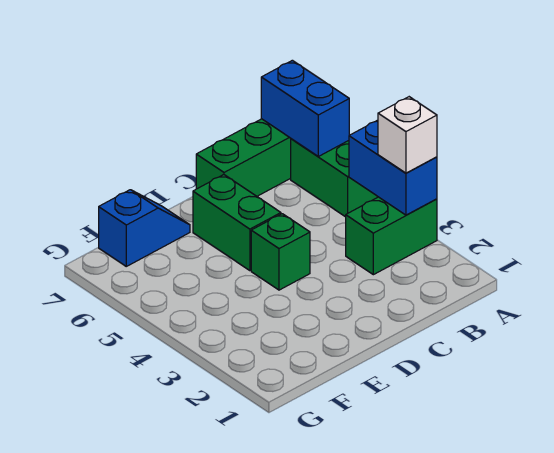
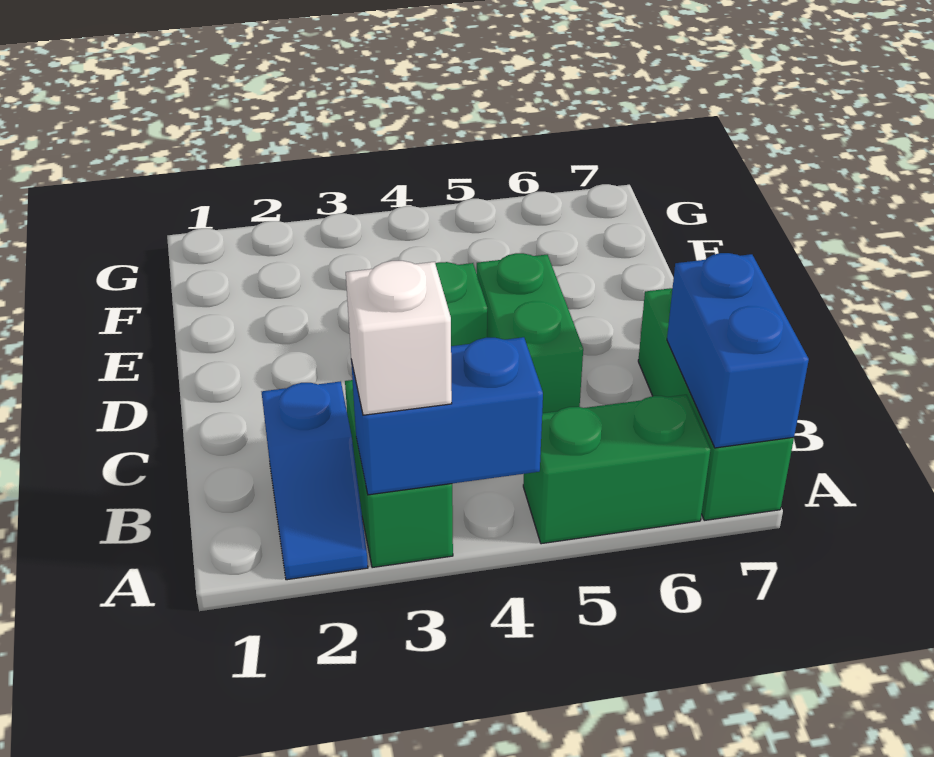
blue brick A6:A7 level 2 -> blue brick A7:B7 level 2
green brick D5:D6 level 1 -> green brick C5:D5 level 1
blue slope E7:F7 level 1 top F -> blue slope A2:B2 level 1 top B

